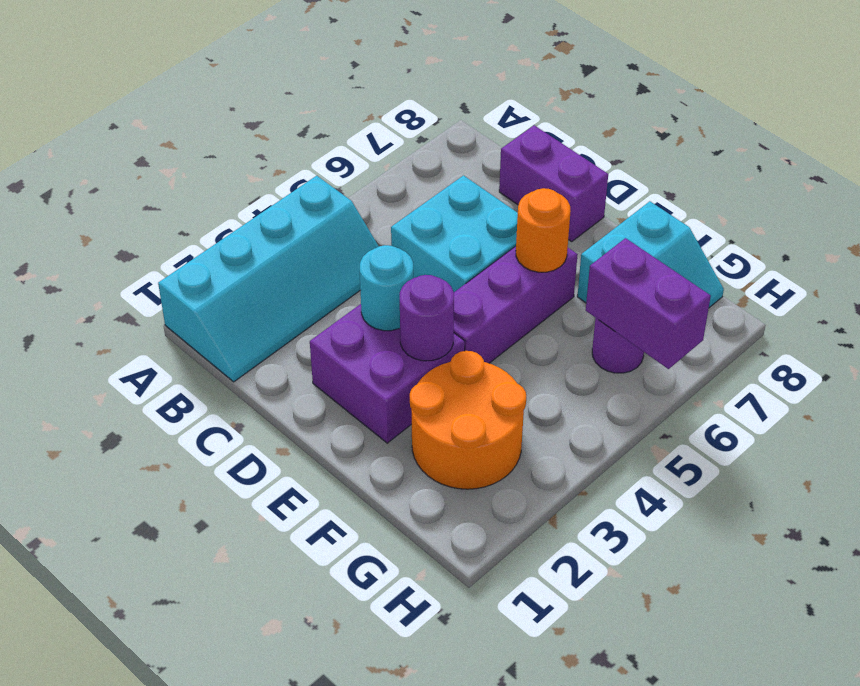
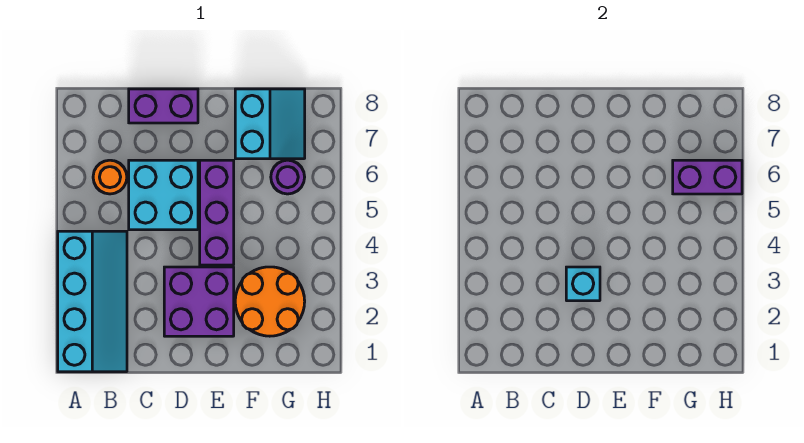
cyan round brick D3 level 2 -> cyan brick D3 level 2
purple round brick E3 level 2 -> none
orange round brick E6 level 2 -> orange round brick B6 level 1

